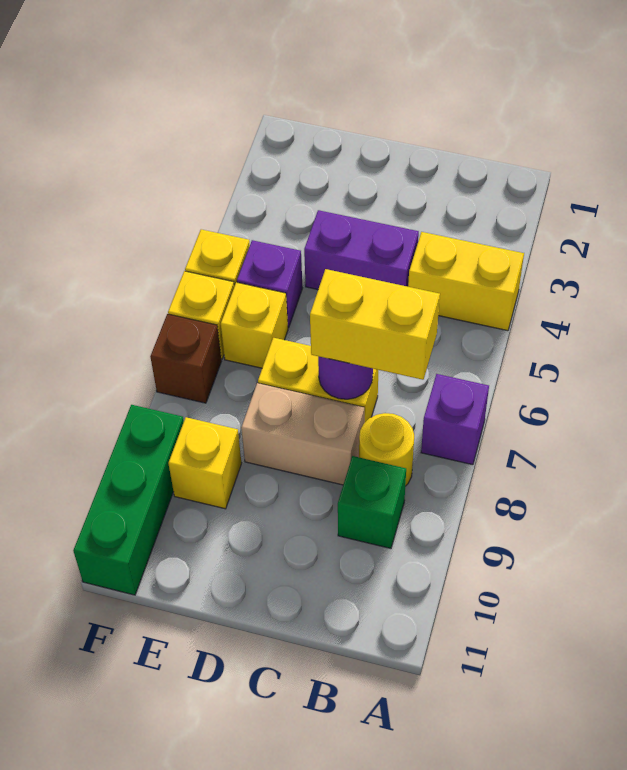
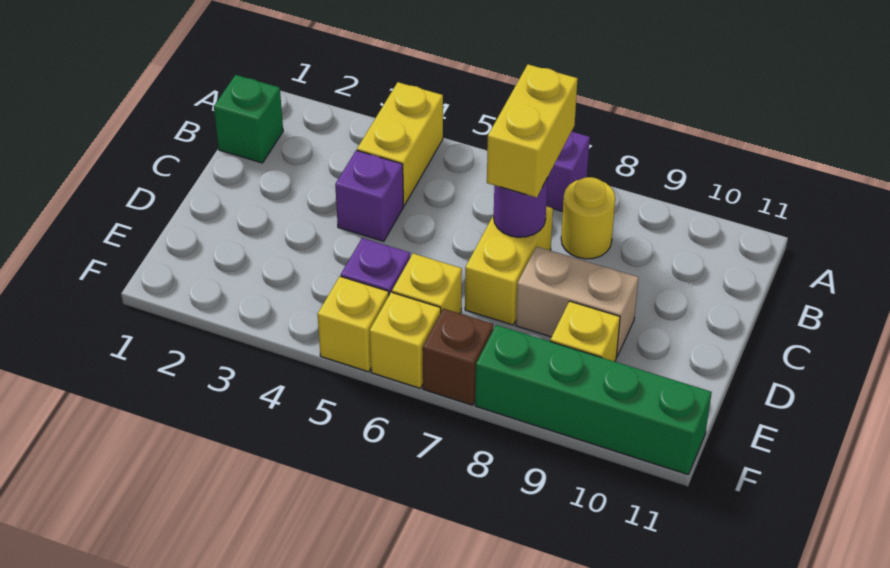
green brick B9 level 1 -> green brick B1 level 1
purple brick C4:D4 level 1 -> purple brick C4 level 1
tan brick C8:D8 level 1 -> tan brick D8:D9 level 1
green brick F9:F11 level 1 -> green brick F8:F11 level 1

